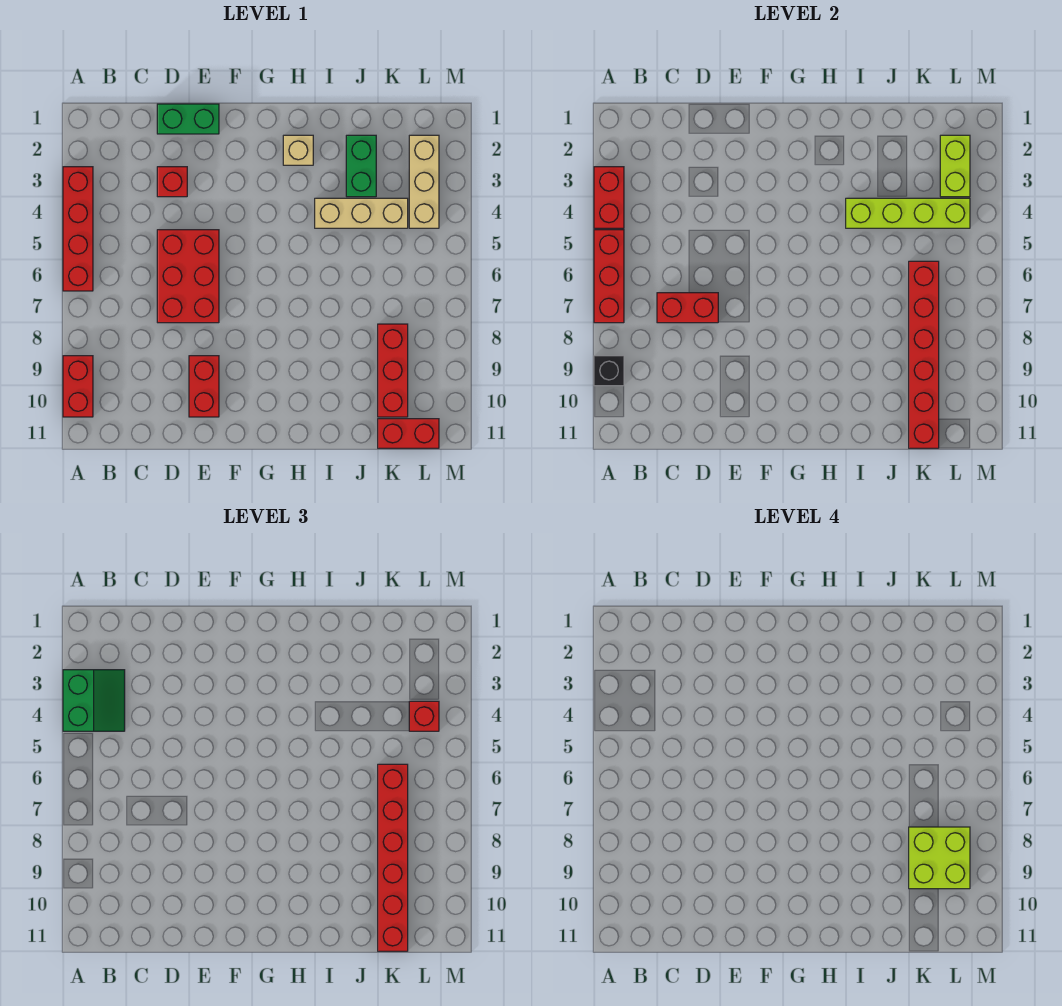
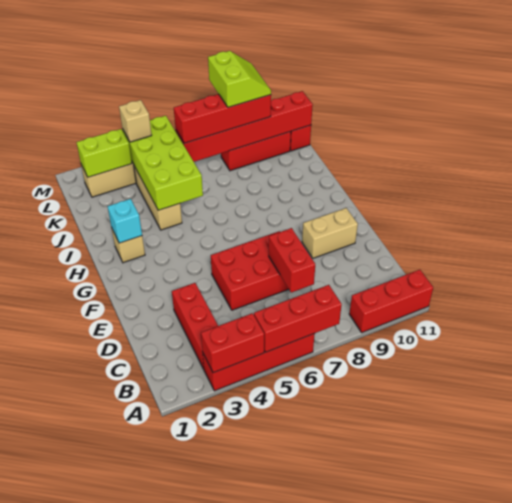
green slope A3:B4 level 3 top A -> none
red brick A9:A10 level 1 -> red brick A9:A11 level 1
black brick A9 level 2 -> none
green brick D1:E1 level 1 -> none
red brick D3 level 1 -> red brick B3:D3 level 1
red brick E9:E10 level 1 -> tan brick E9:E10 level 1
none -> cyan brick H2 level 2
lime brick I4:L4 level 2 -> lime brick I4:L5 level 2
green brick J2:J3 level 1 -> none
red brick K6:K11 level 3 -> red brick K6:K9 level 3
lime brick K8:L9 level 4 -> lime slope K8:L9 level 4 top 8
red brick L4 level 3 -> tan brick L4 level 3

